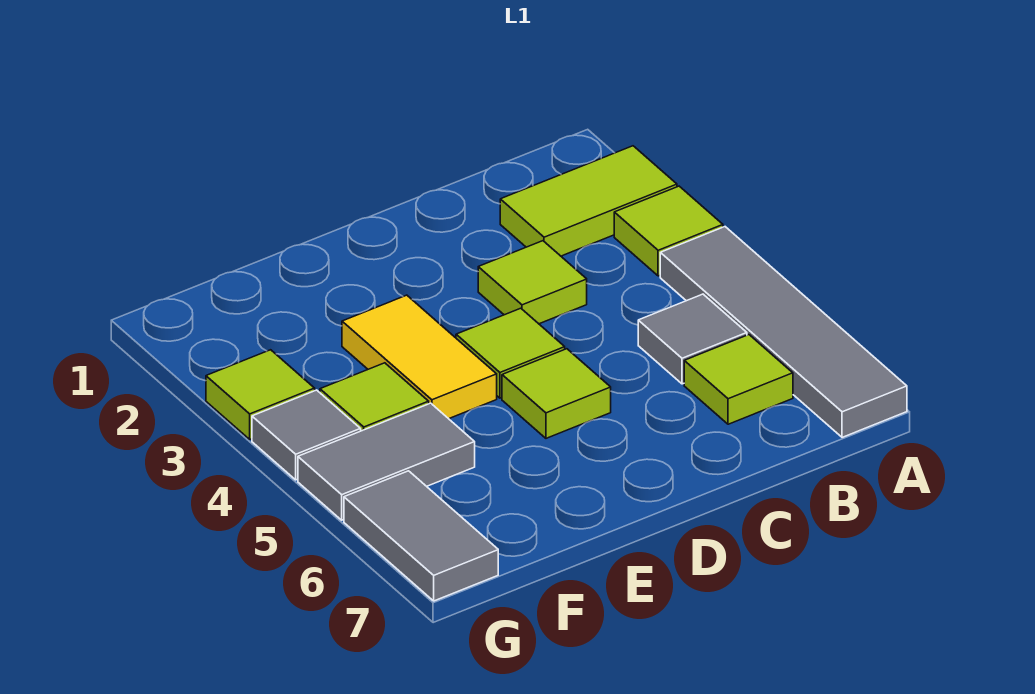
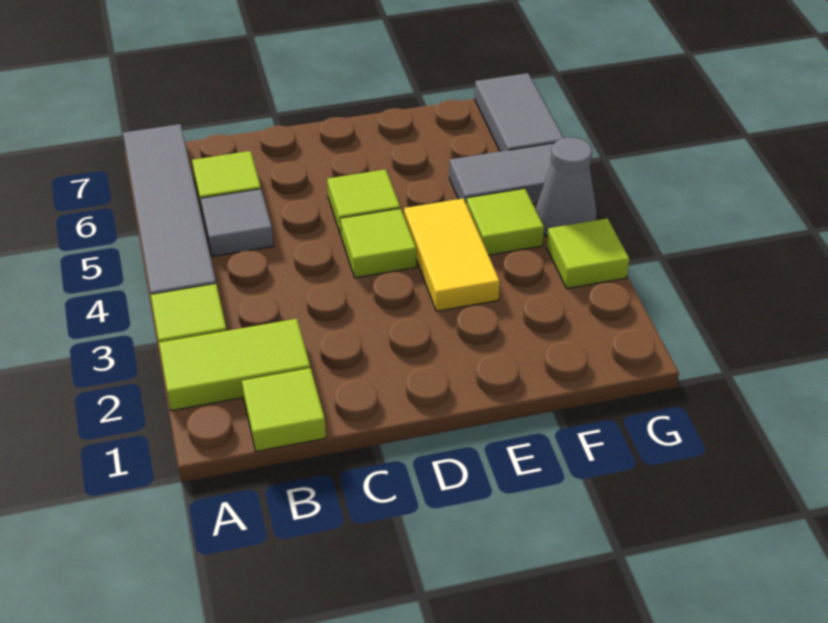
lime tile C3 level 1 -> lime tile B1 level 1
grey tile G4 level 1 -> grey cone G4 level 1

